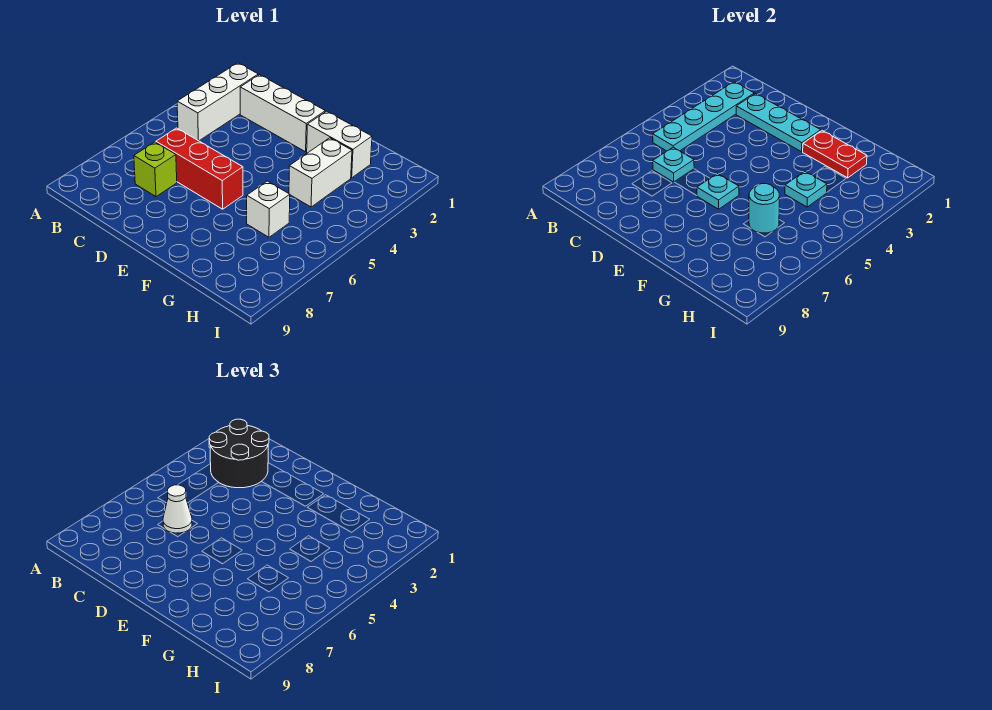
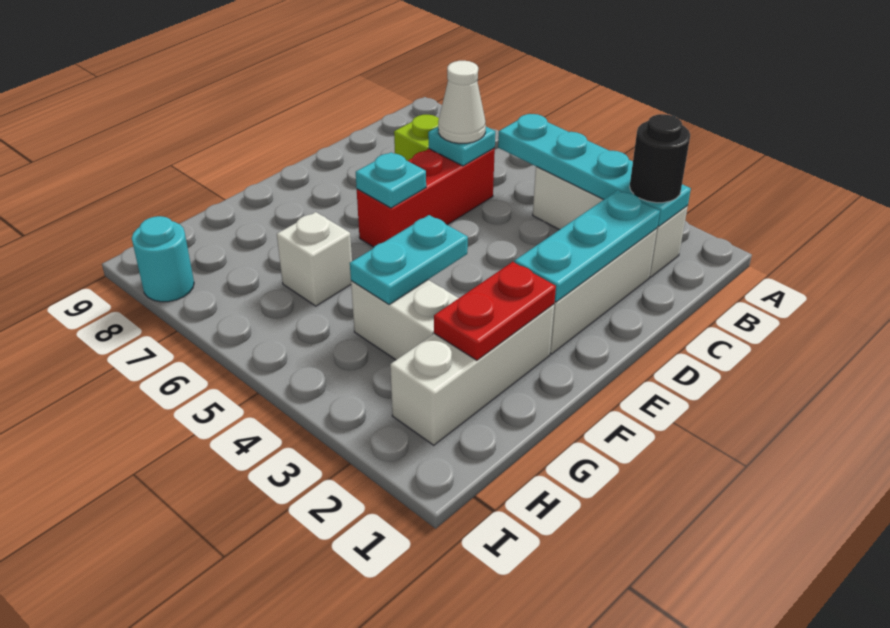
black round brick B2:C3 level 3 -> black round brick B2 level 3
white brick F2:G2 level 1 -> white brick F2:H2 level 1
cyan plate G4 level 2 -> cyan plate F4:G4 level 2
cyan round brick G6 level 2 -> cyan round brick I8 level 1

